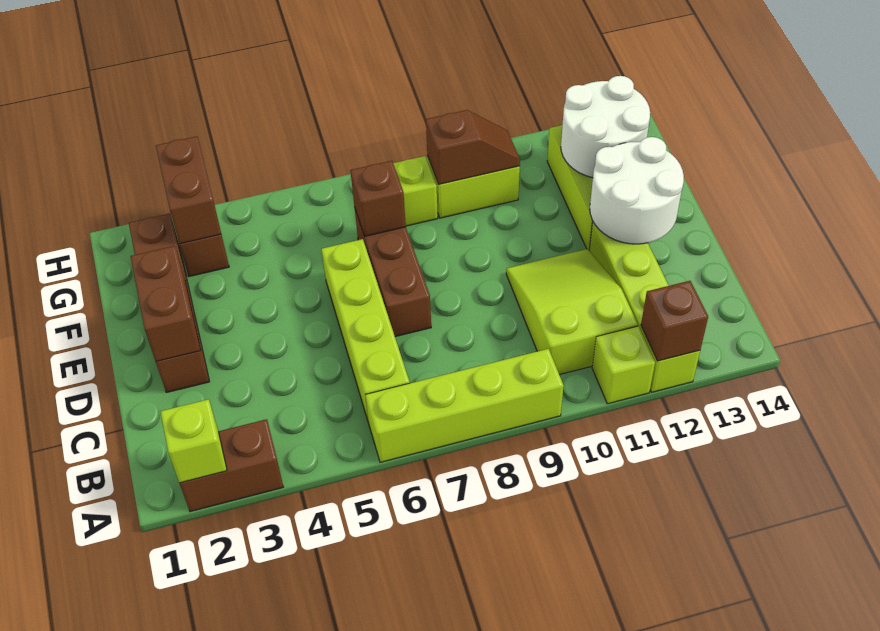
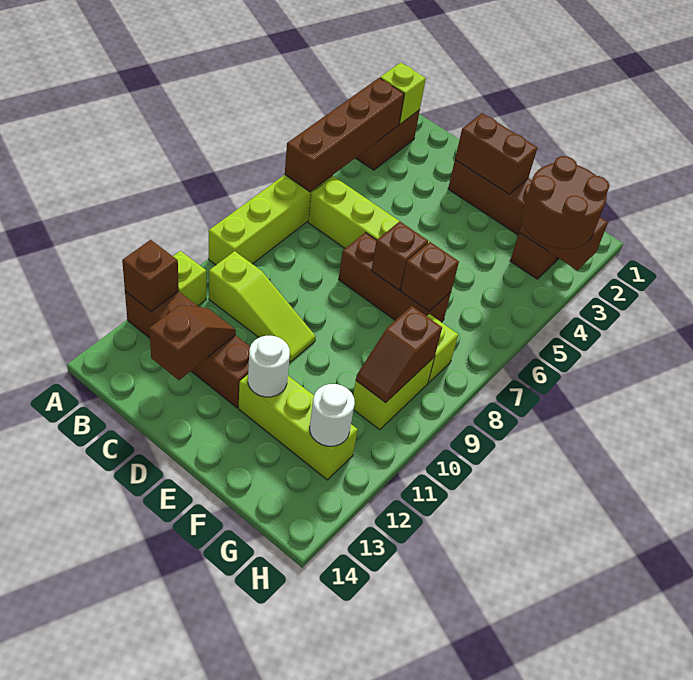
none -> brown brick A3:A6 level 2
lime brick A12:D12 level 1 -> brown brick A12:D12 level 1
lime slope B10:D11 level 1 top B -> lime slope B10:D10 level 1 top B
none -> brown slope C12:C13 level 2 top 13
white round brick D12:E13 level 2 -> white round brick E12 level 2
none -> brown brick E7 level 2
white round brick F12:G13 level 2 -> white round brick G12 level 2
none -> brown round brick G3:H4 level 3

